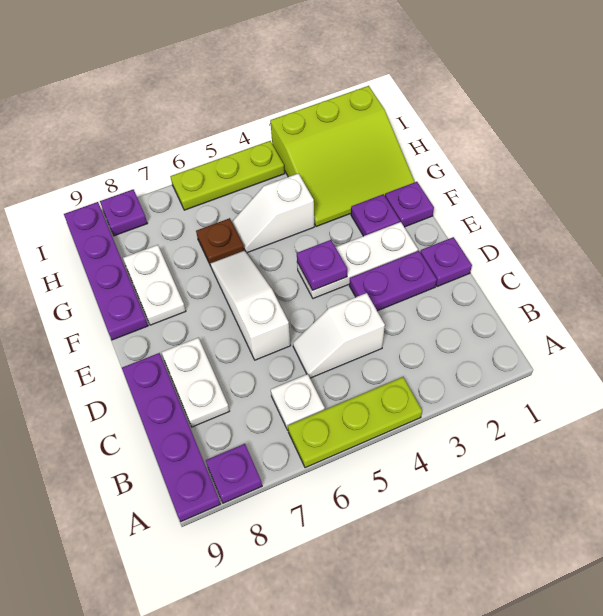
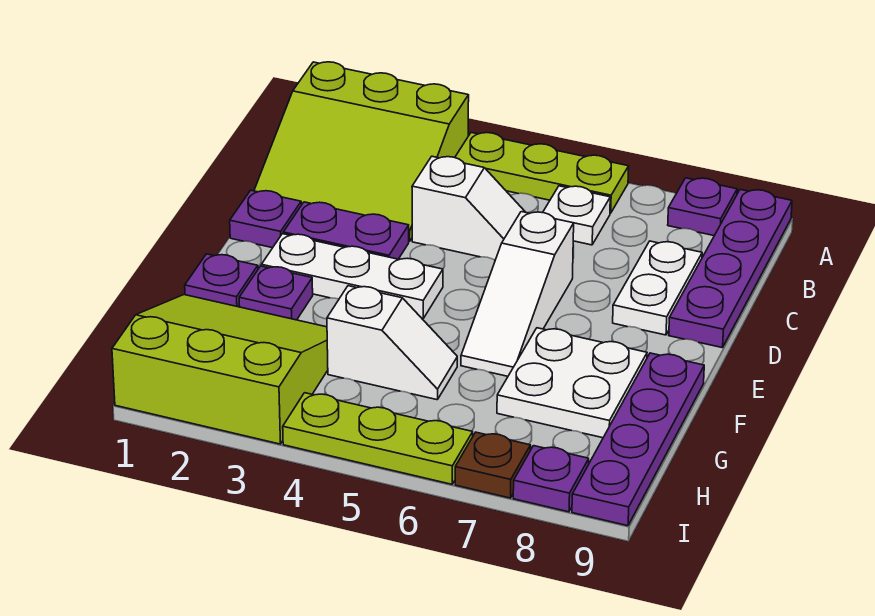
none -> lime slope A1:C3 level 1 top A
purple plate E4 level 2 -> none
white plate F8:G8 level 1 -> white plate F7:G8 level 1
brown plate G6 level 1 -> brown plate I7 level 1

